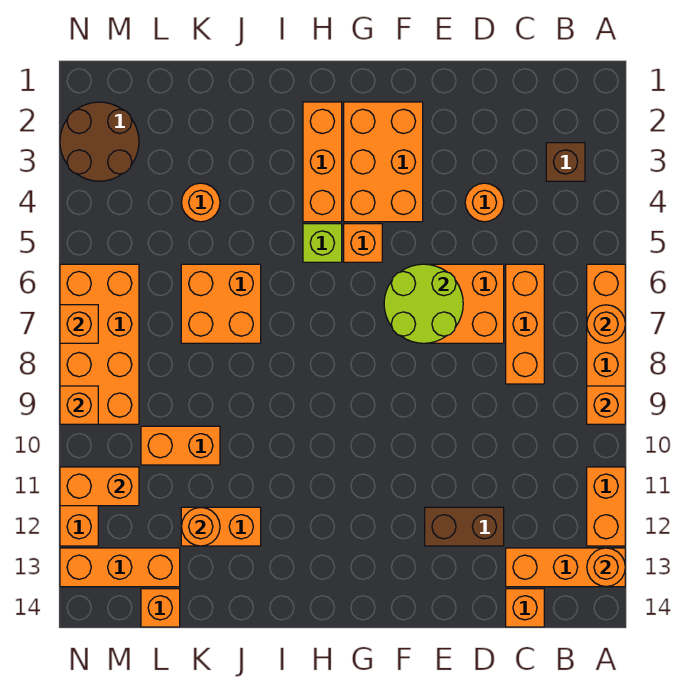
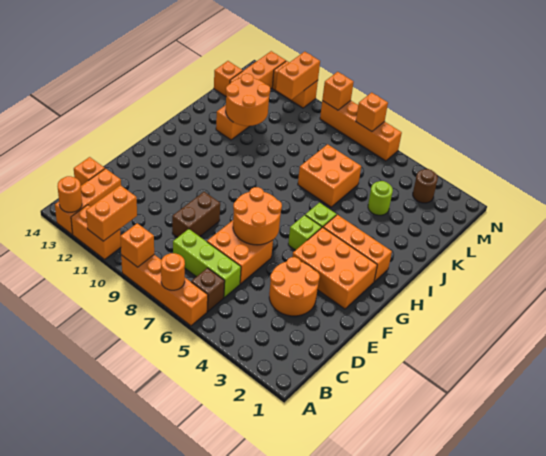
brown brick B3 level 1 -> brown brick B6 level 1
orange brick C6:C8 level 1 -> lime brick C6:C8 level 1
orange round brick D4 level 1 -> orange round brick D3:E4 level 1
brown brick D12:E12 level 1 -> brown brick D9:E9 level 1
lime round brick E6:F7 level 2 -> orange round brick E6:F7 level 2
orange brick G5 level 1 -> lime brick G5 level 1
orange round brick K4 level 1 -> lime round brick K4 level 1
orange brick K10:L10 level 1 -> orange brick A11:B11 level 2
orange round brick K12 level 2 -> orange round brick J11:K12 level 2
brown round brick M2:N3 level 1 -> brown round brick M3 level 1
orange brick M6:N9 level 1 -> orange brick N6:N9 level 1

